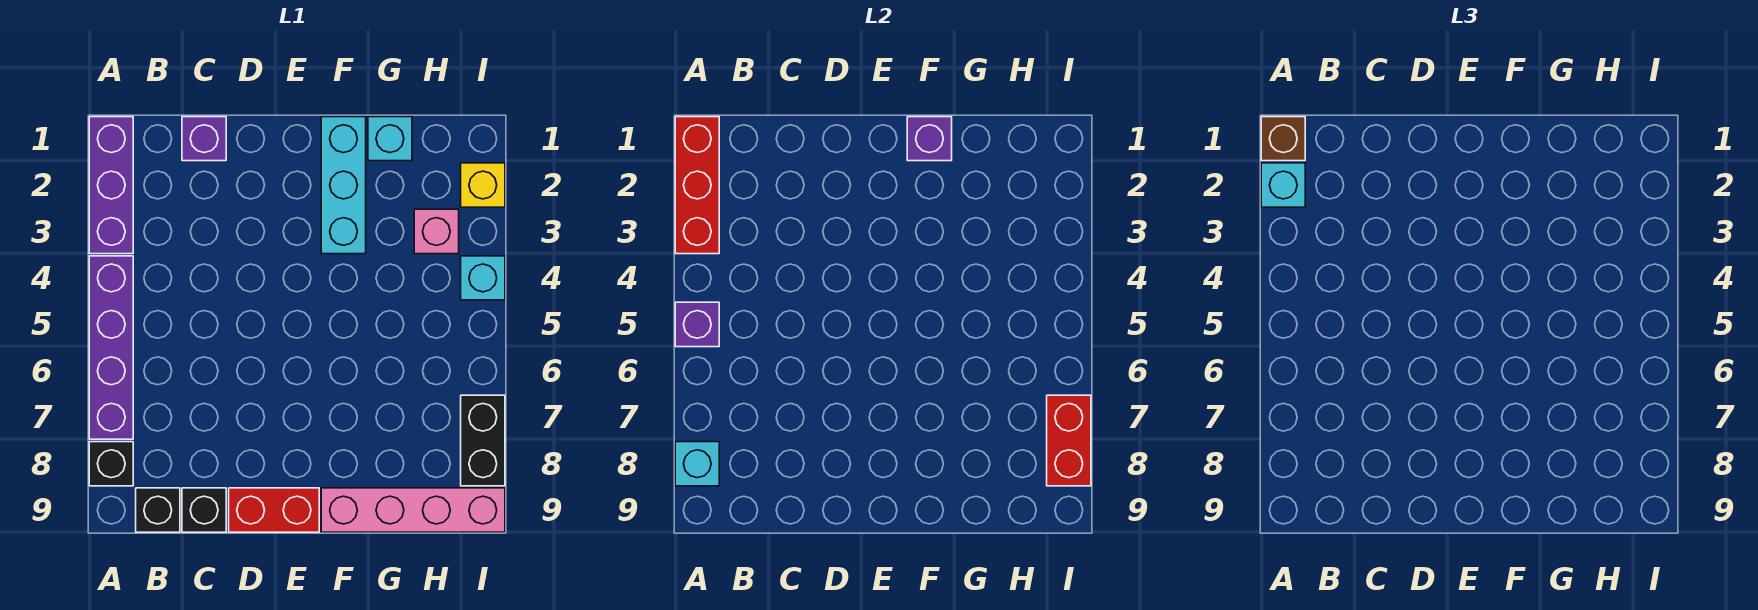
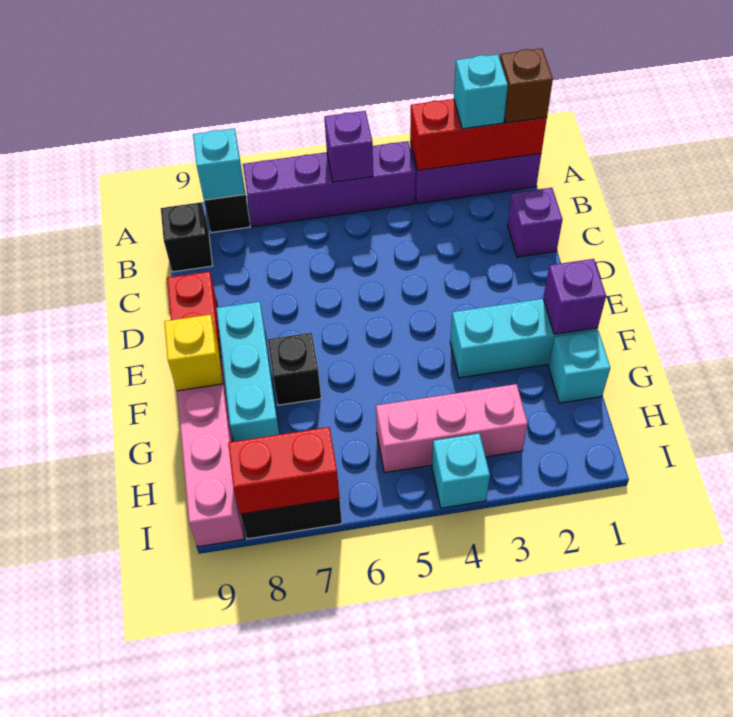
black brick C9 level 1 -> black brick F7 level 1
none -> cyan brick E8:G8 level 1
pink brick H3 level 1 -> pink brick H3:H5 level 1
yellow brick I2 level 1 -> yellow brick F9 level 2

